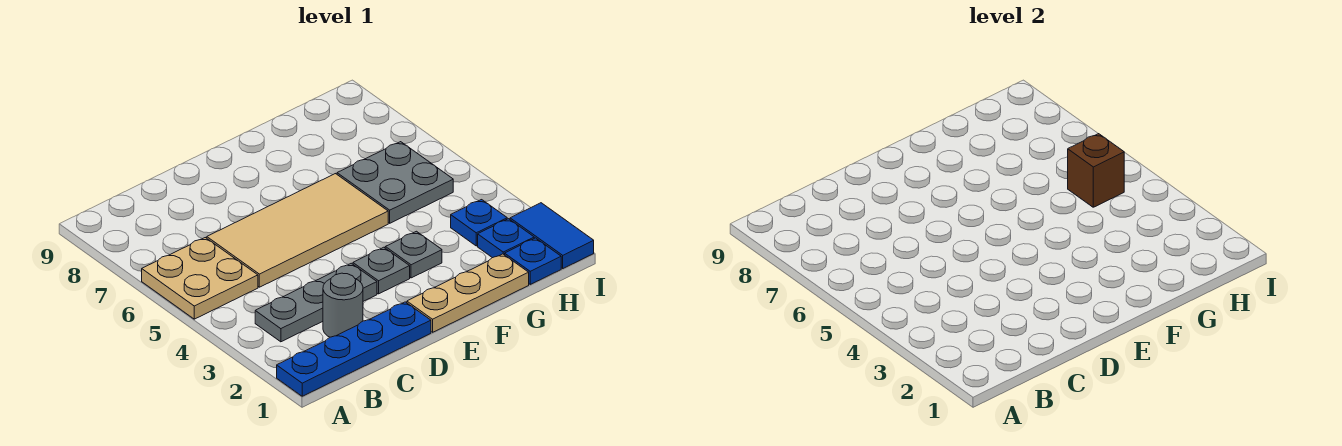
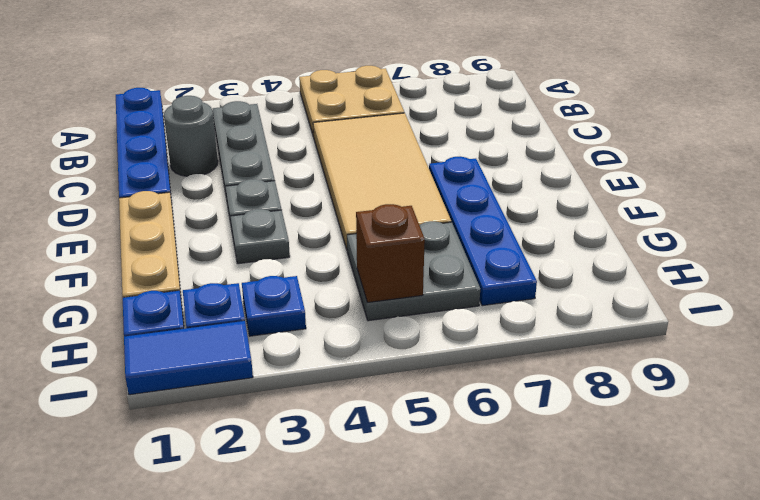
none -> blue plate E7:H7 level 1

